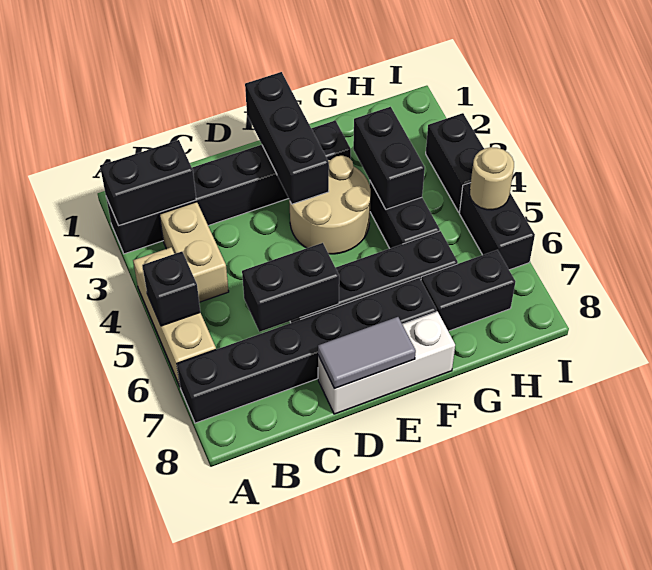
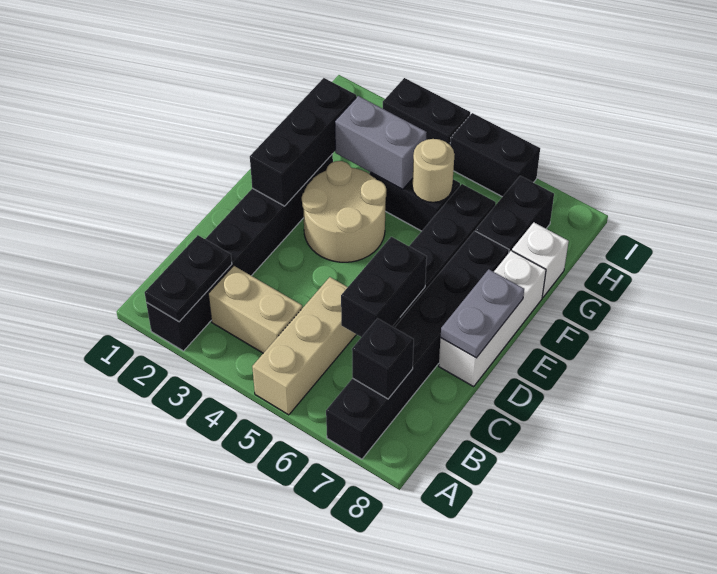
black brick A2:B2 level 2 -> black plate A2:B2 level 2
tan brick A4:A6 level 1 -> tan brick A5:C5 level 1
black brick A5 level 2 -> black brick B7 level 2
grey tile D8:E8 level 2 -> grey plate D8:E8 level 2
black brick E1:E3 level 2 -> black brick E2:G2 level 2
black brick G3:G4 level 2 -> grey brick G3:G4 level 2
none -> white brick G8 level 1
tan round brick I5 level 2 -> tan round brick G5 level 2

